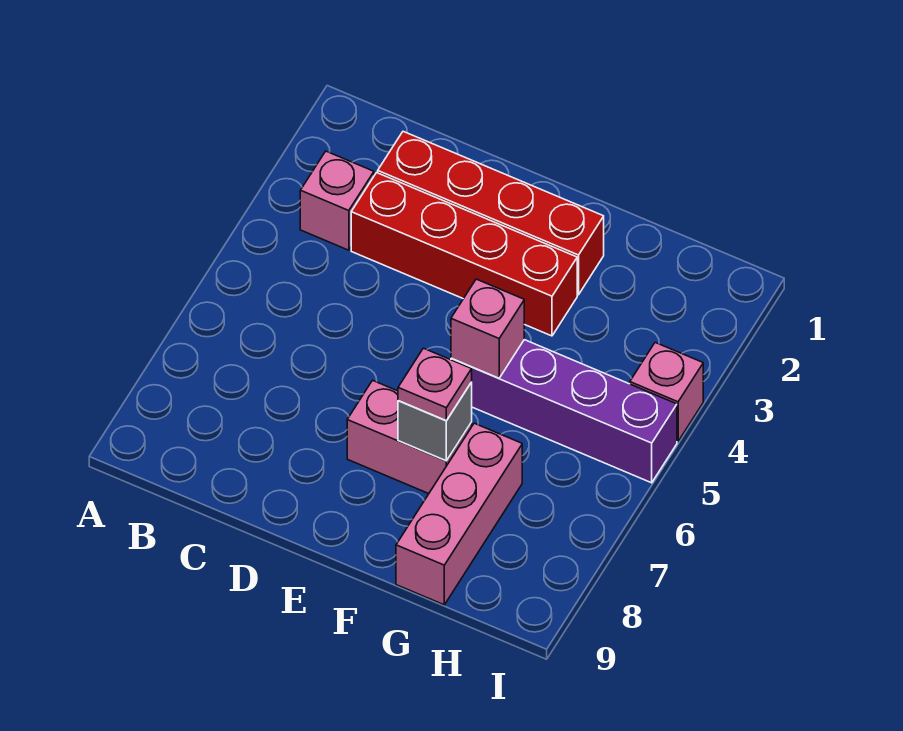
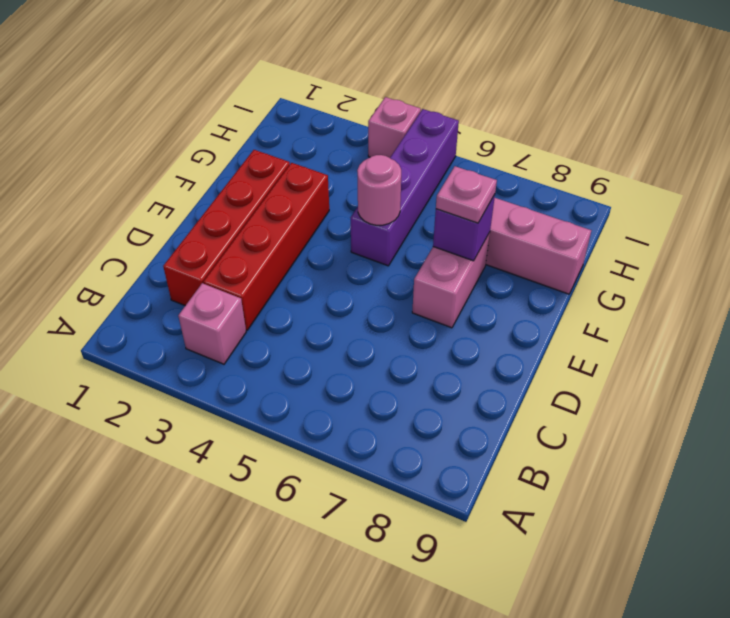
pink brick F5 level 2 -> pink round brick F5 level 2
grey brick F7 level 2 -> purple brick F7 level 2

